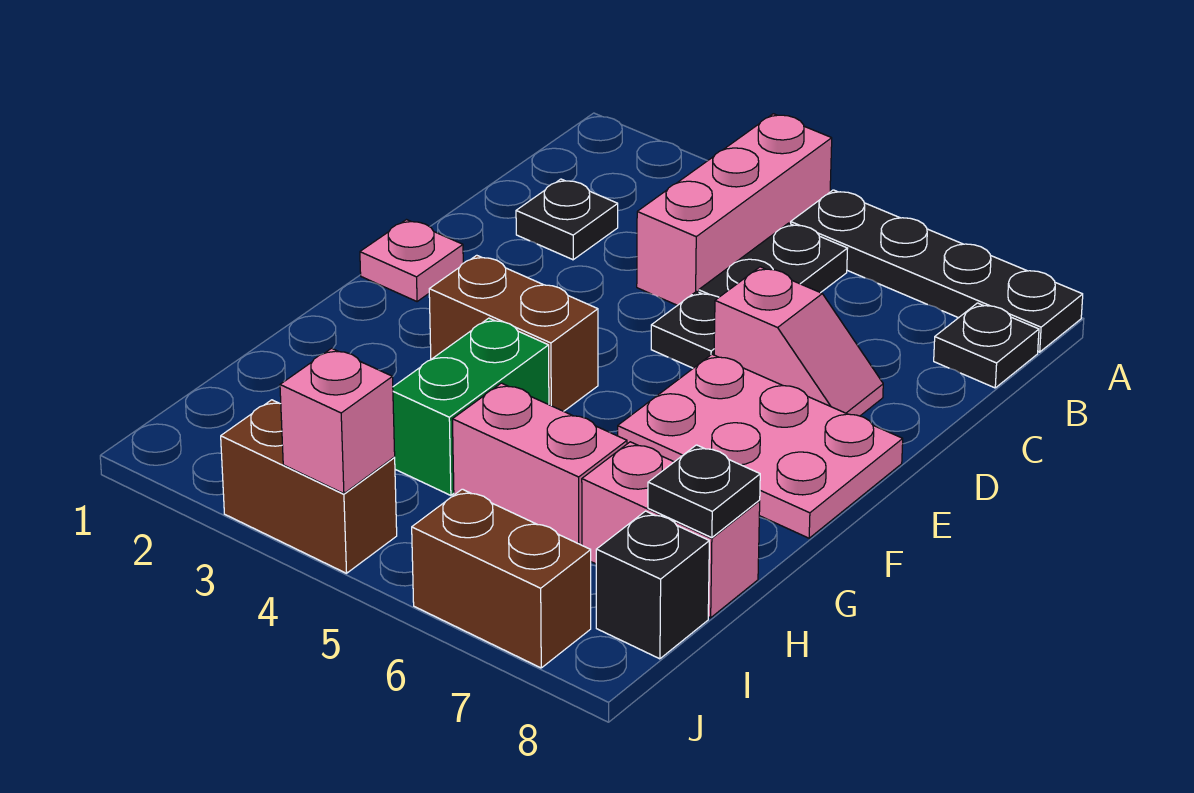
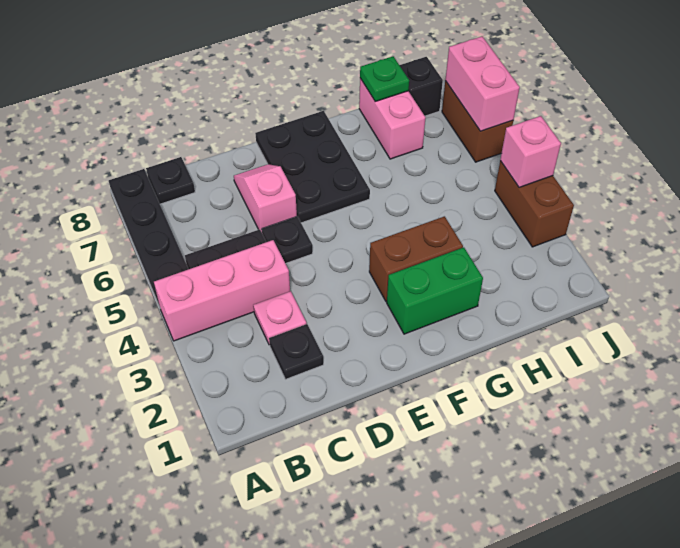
pink plate E1 level 1 -> pink plate C3 level 1
pink plate E6:F8 level 1 -> black plate E6:F8 level 1
brown brick F3:F4 level 1 -> brown brick F3:G3 level 1
green brick G4:H4 level 1 -> green brick F2:G2 level 1
pink brick H5:H6 level 1 -> pink brick J6:J7 level 2
black plate H8 level 2 -> green plate H8 level 2

